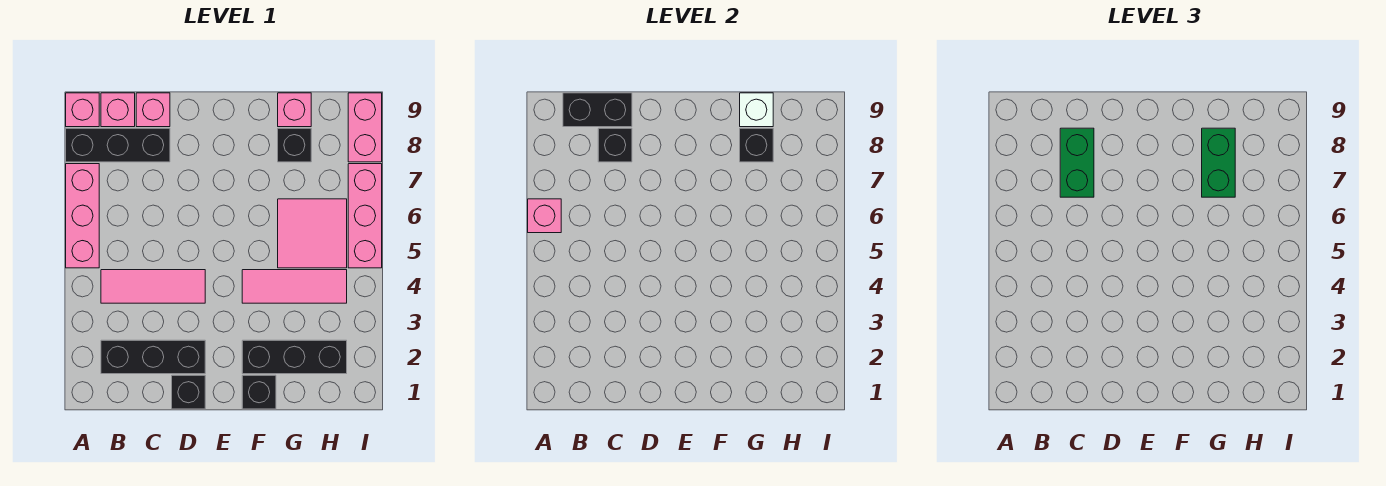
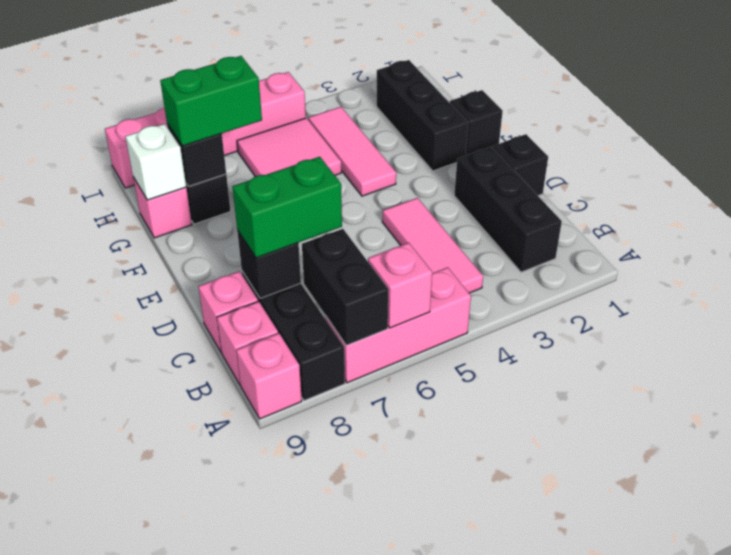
black brick B9:C9 level 2 -> black brick A7:B7 level 2

